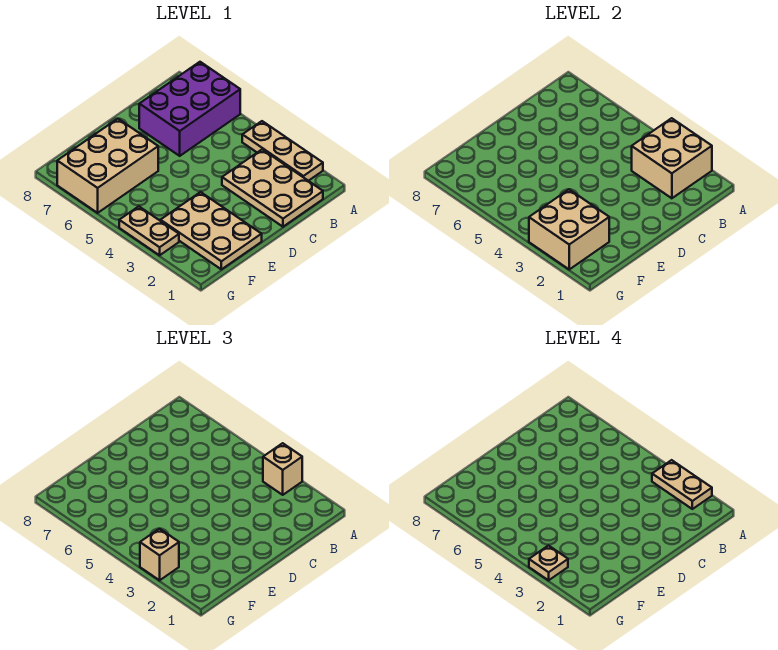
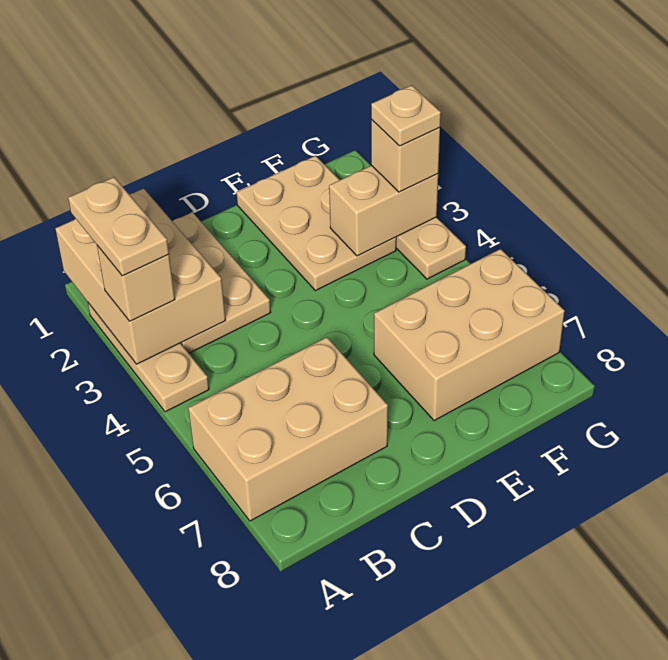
tan brick A2:B3 level 2 -> tan brick A1:B3 level 2
purple brick A6:C7 level 1 -> tan brick A6:C7 level 1
tan brick F2:G3 level 2 -> tan brick F3:G3 level 2

